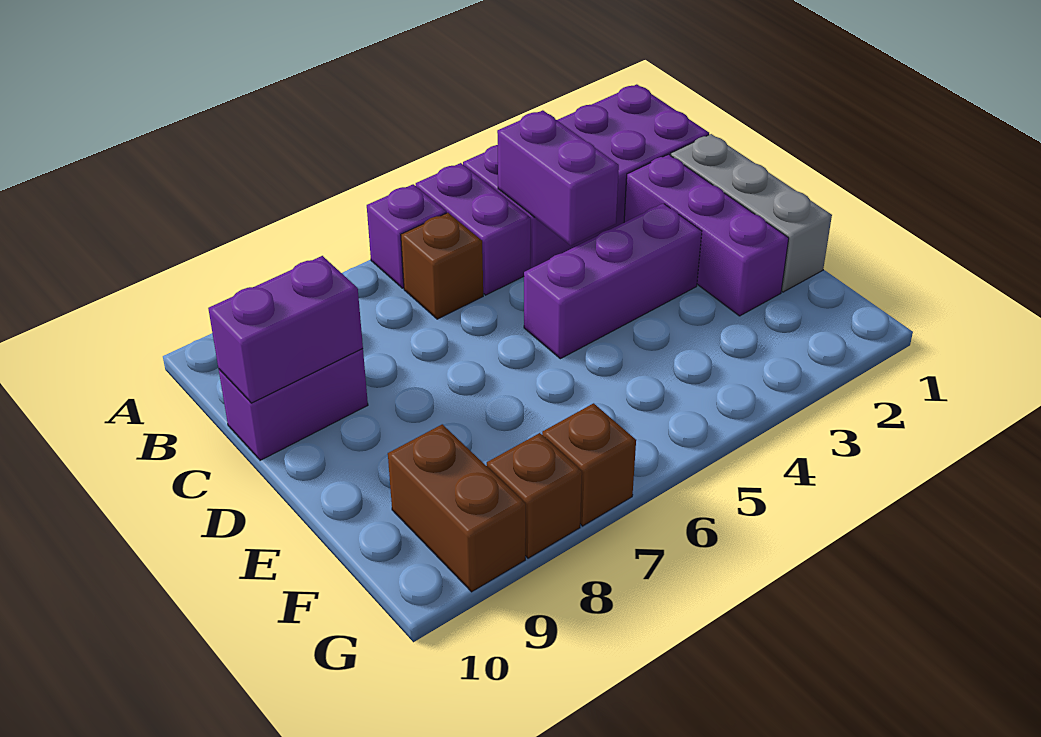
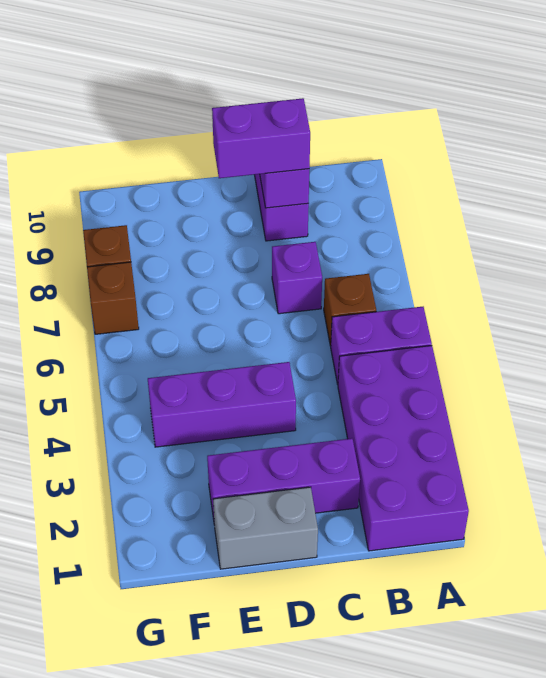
purple brick A6 level 1 -> purple brick C7 level 1
purple brick B4:C4 level 2 -> purple brick C9:D9 level 3
grey brick C1:E1 level 1 -> grey brick D1:E1 level 1
purple brick D3:D5 level 1 -> purple brick D4:F4 level 1
brown brick F9:G9 level 1 -> none

